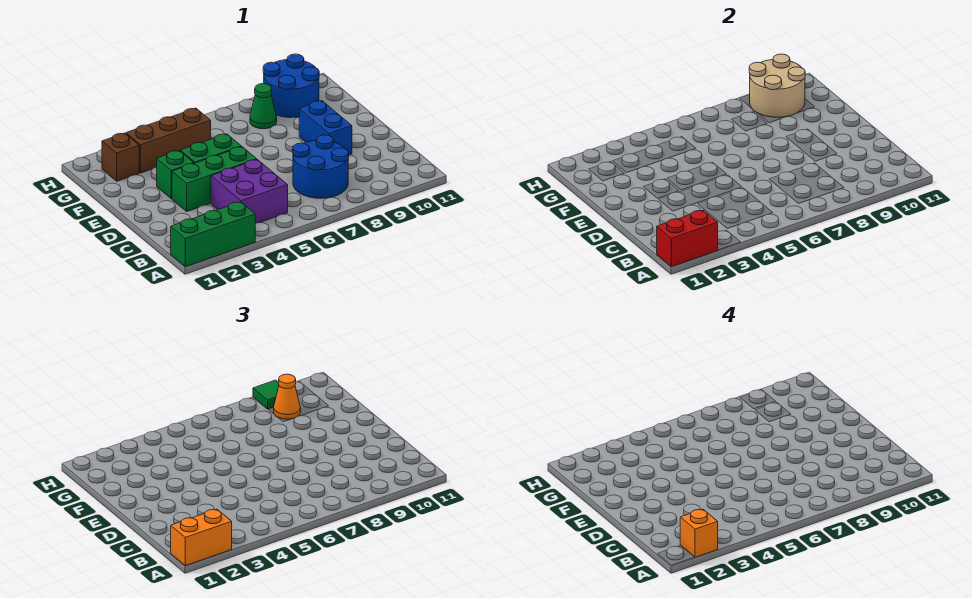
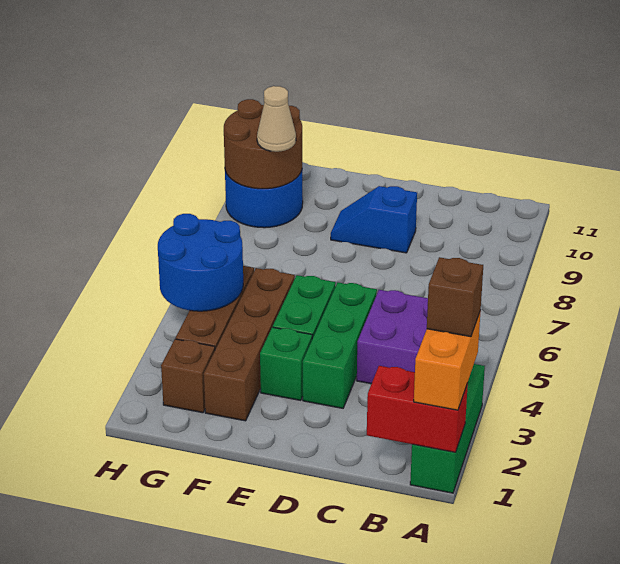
red brick A1:A2 level 2 -> red brick A1:B1 level 2
orange brick A2 level 4 -> brown brick A2 level 4
blue round brick B7:C8 level 1 -> blue round brick G4:H5 level 2
blue brick D9:E9 level 1 -> blue slope D9:E9 level 1 top D
none -> brown brick F2:F5 level 1
green cone G8 level 1 -> none
tan round brick G9:H10 level 2 -> brown round brick G9:H10 level 2
orange cone G9 level 3 -> tan cone G9 level 3
green tile H9 level 3 -> none

